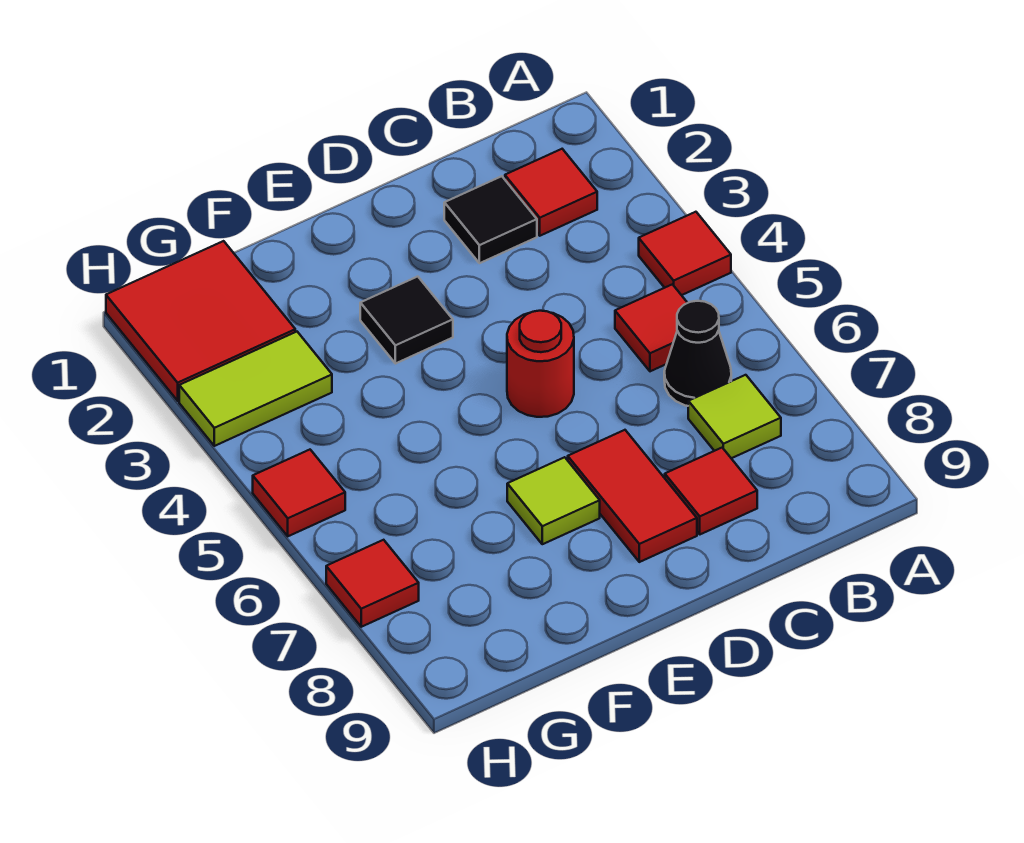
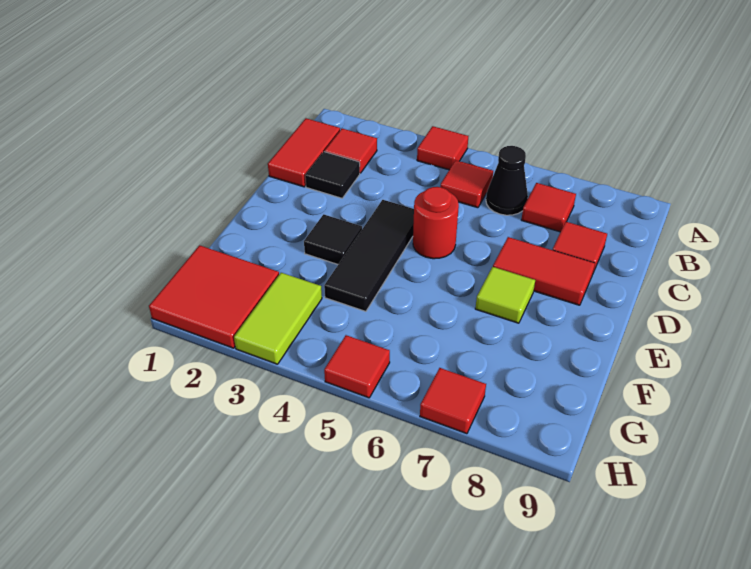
none -> red tile B1:C1 level 1
lime tile B7 level 1 -> red tile B7 level 1
none -> black tile D4:F4 level 1

